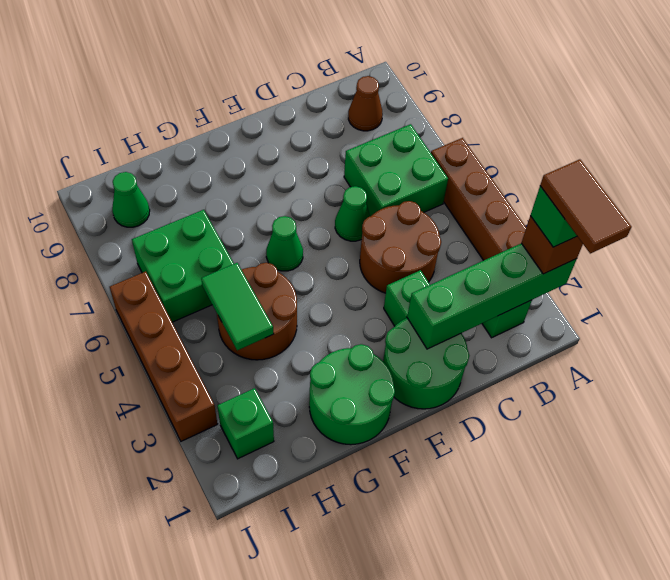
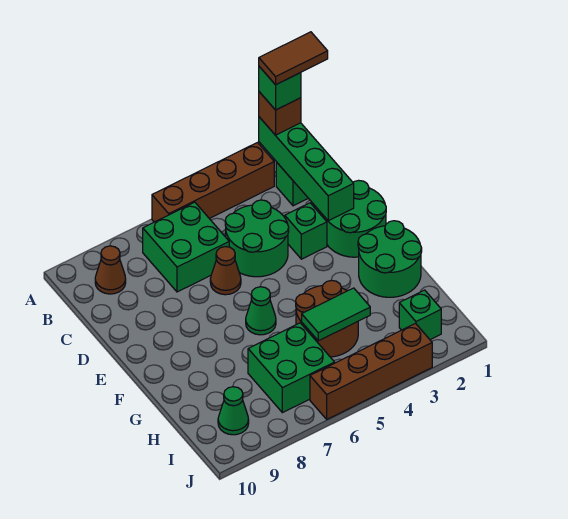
brown round brick C4:D5 level 1 -> green round brick C4:D5 level 1
green cone D6 level 1 -> brown cone D6 level 1

